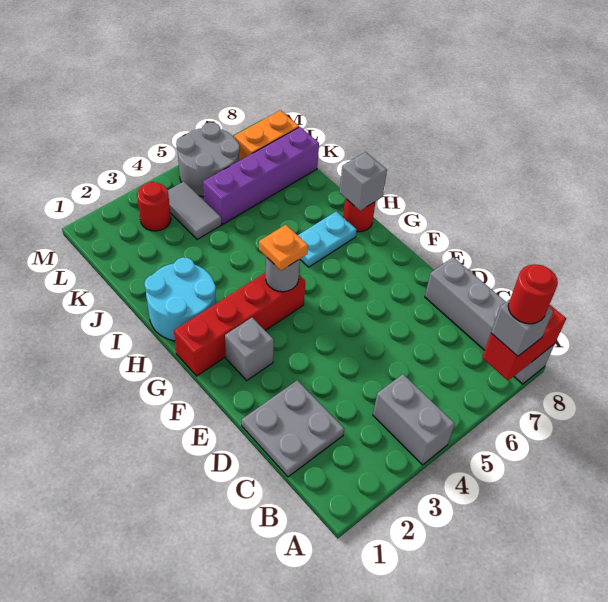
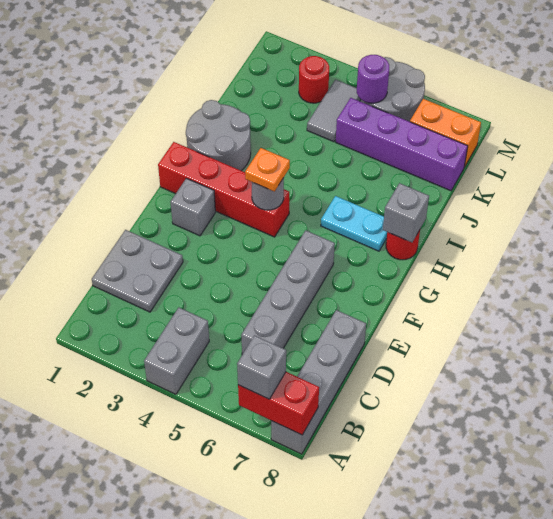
red round brick A7 level 4 -> none
none -> grey brick C6:F6 level 1
cyan round brick H1:I2 level 1 -> grey round brick H1:I2 level 1
none -> purple round brick L5 level 2

